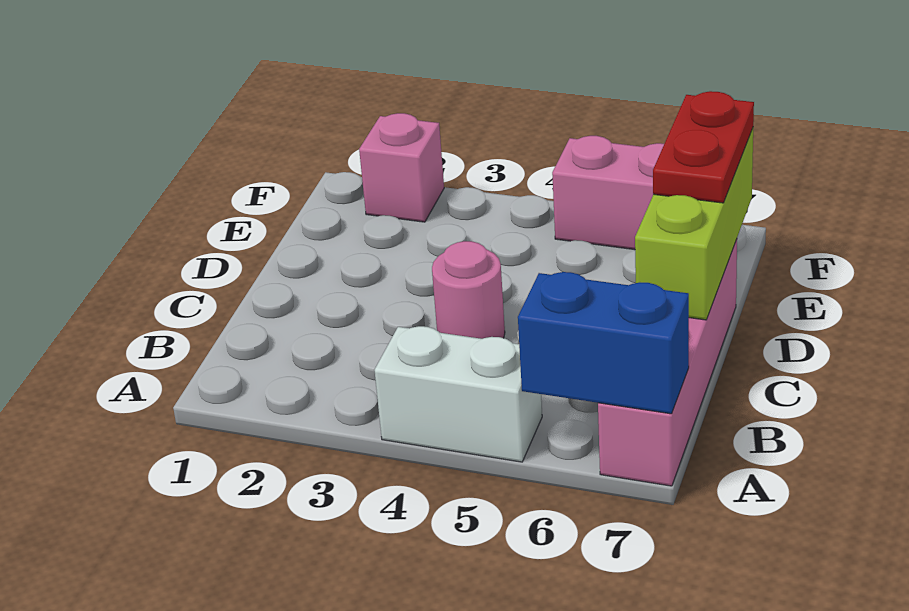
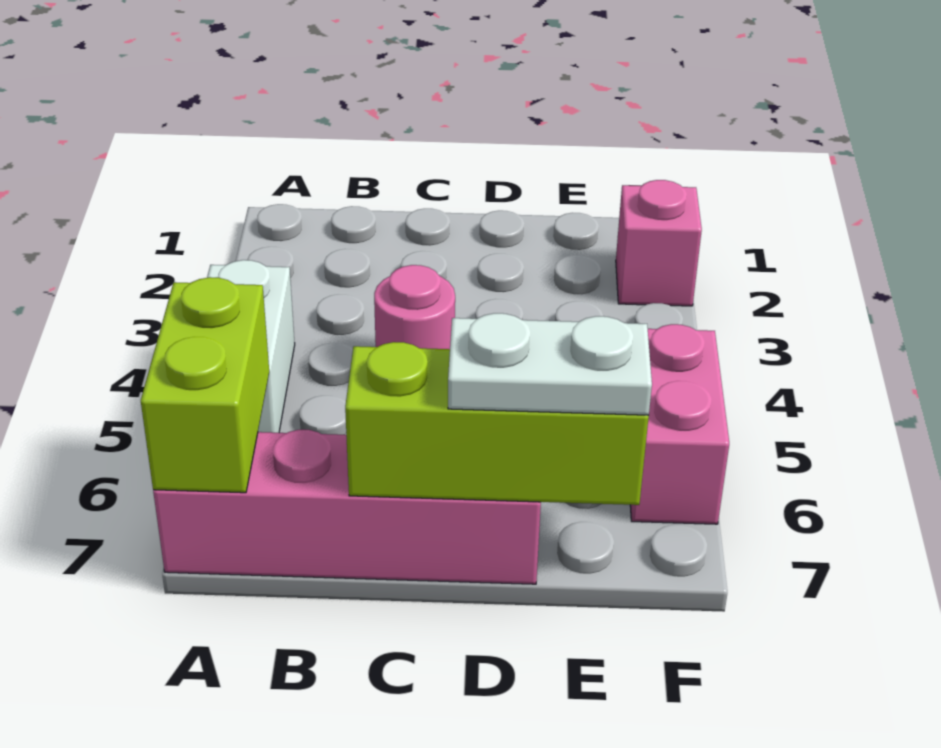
blue brick A6:A7 level 2 -> lime brick A6:A7 level 2
red plate D7:E7 level 3 -> white plate D7:E7 level 3

